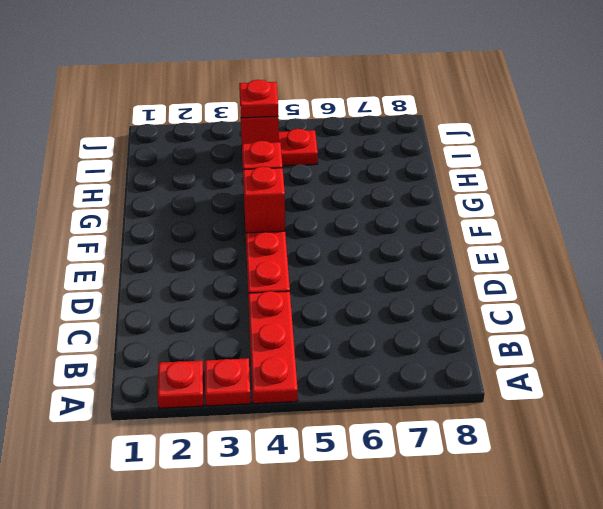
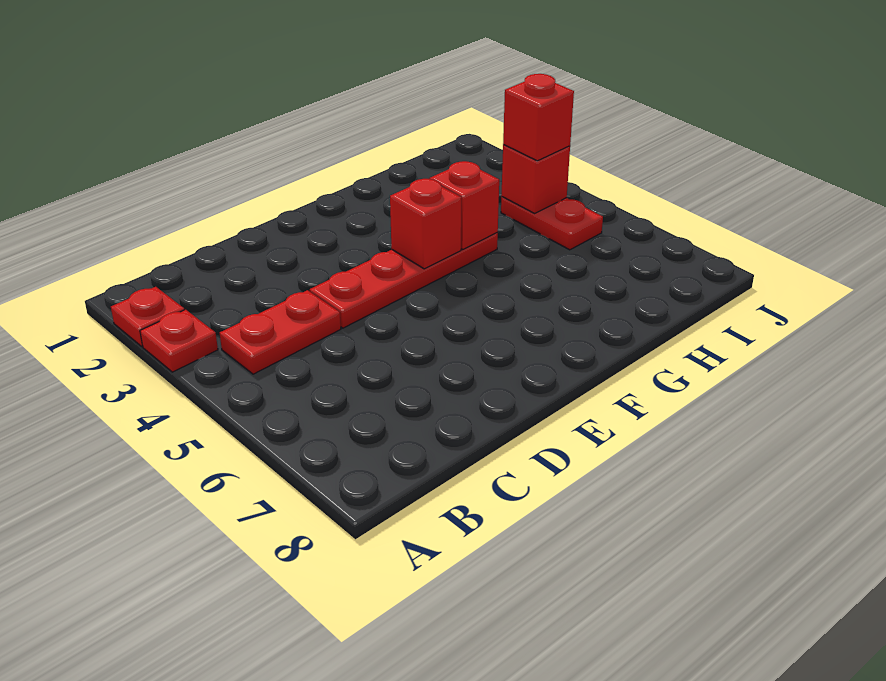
red plate A4:C4 level 1 -> red plate B4:C4 level 1
red plate I4 level 3 -> red brick I4 level 3

